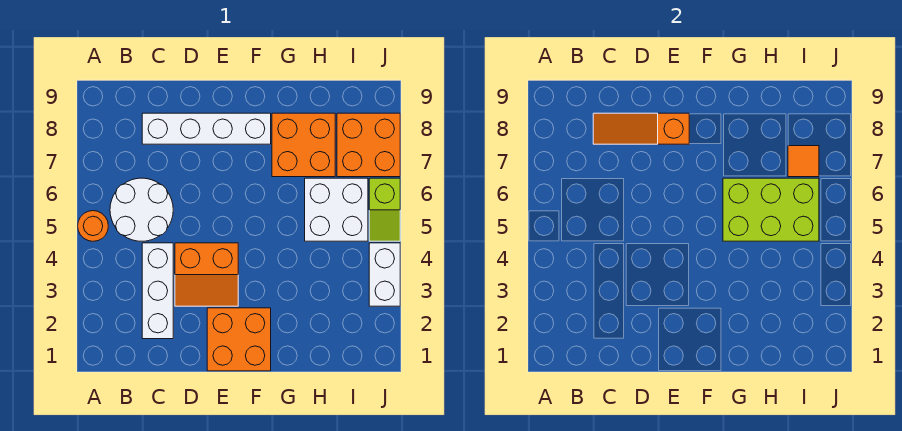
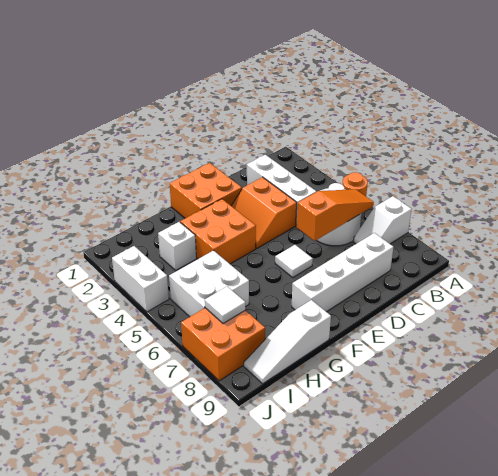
none -> white slope A7:B7 level 1 top A
orange slope C8:E8 level 2 top E -> orange slope B6:D6 level 2 top D
orange slope D3:E4 level 1 top 4 -> orange slope D3:E4 level 1 top D
none -> white tile E6 level 1
lime brick G5:I6 level 2 -> none
orange brick G7:H8 level 1 -> orange brick F3:G4 level 1
none -> white slope G9:I9 level 1 top G
none -> white brick H3 level 1
orange tile I7 level 2 -> white tile I7 level 2
lime slope J5:J6 level 1 top 6 -> none

